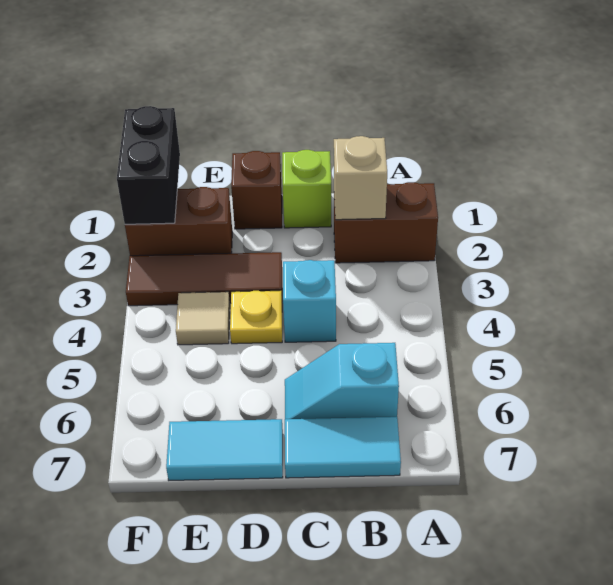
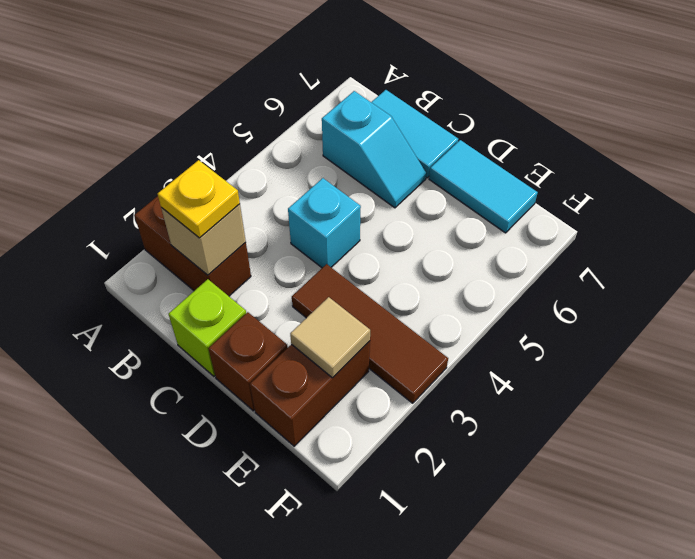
yellow plate D4 level 1 -> yellow plate B2 level 3
brown brick E2:F2 level 1 -> brown brick E1:E2 level 1
tan tile E4 level 1 -> tan tile E2 level 2
black brick F1:F2 level 2 -> none

